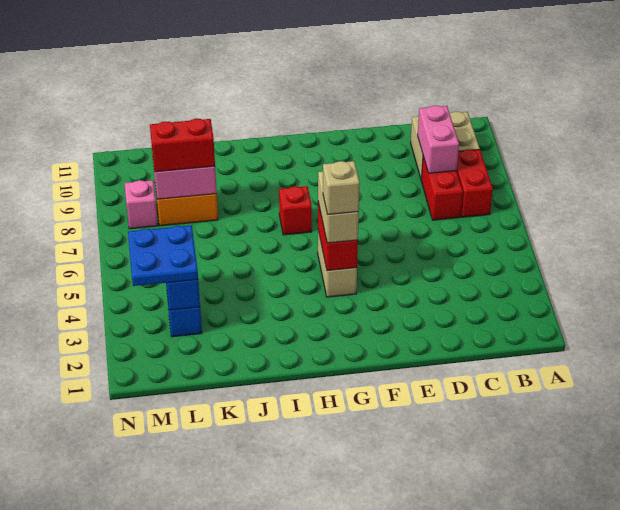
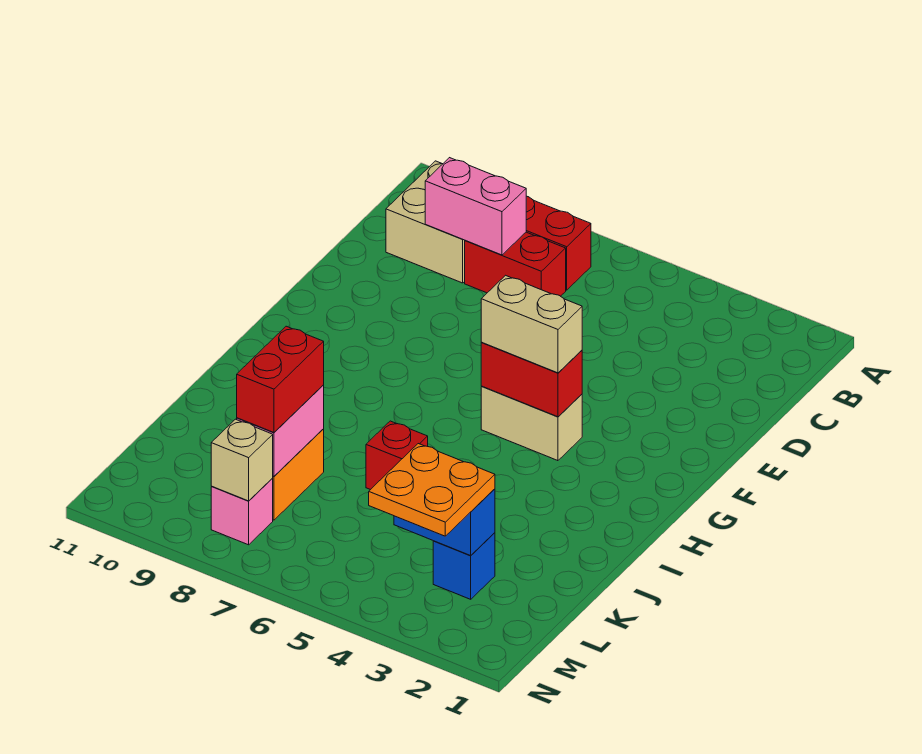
tan brick G4 level 4 -> tan brick M8 level 2
red brick H7 level 1 -> red brick J6 level 1
blue plate L3:M4 level 3 -> orange plate L3:M4 level 3

